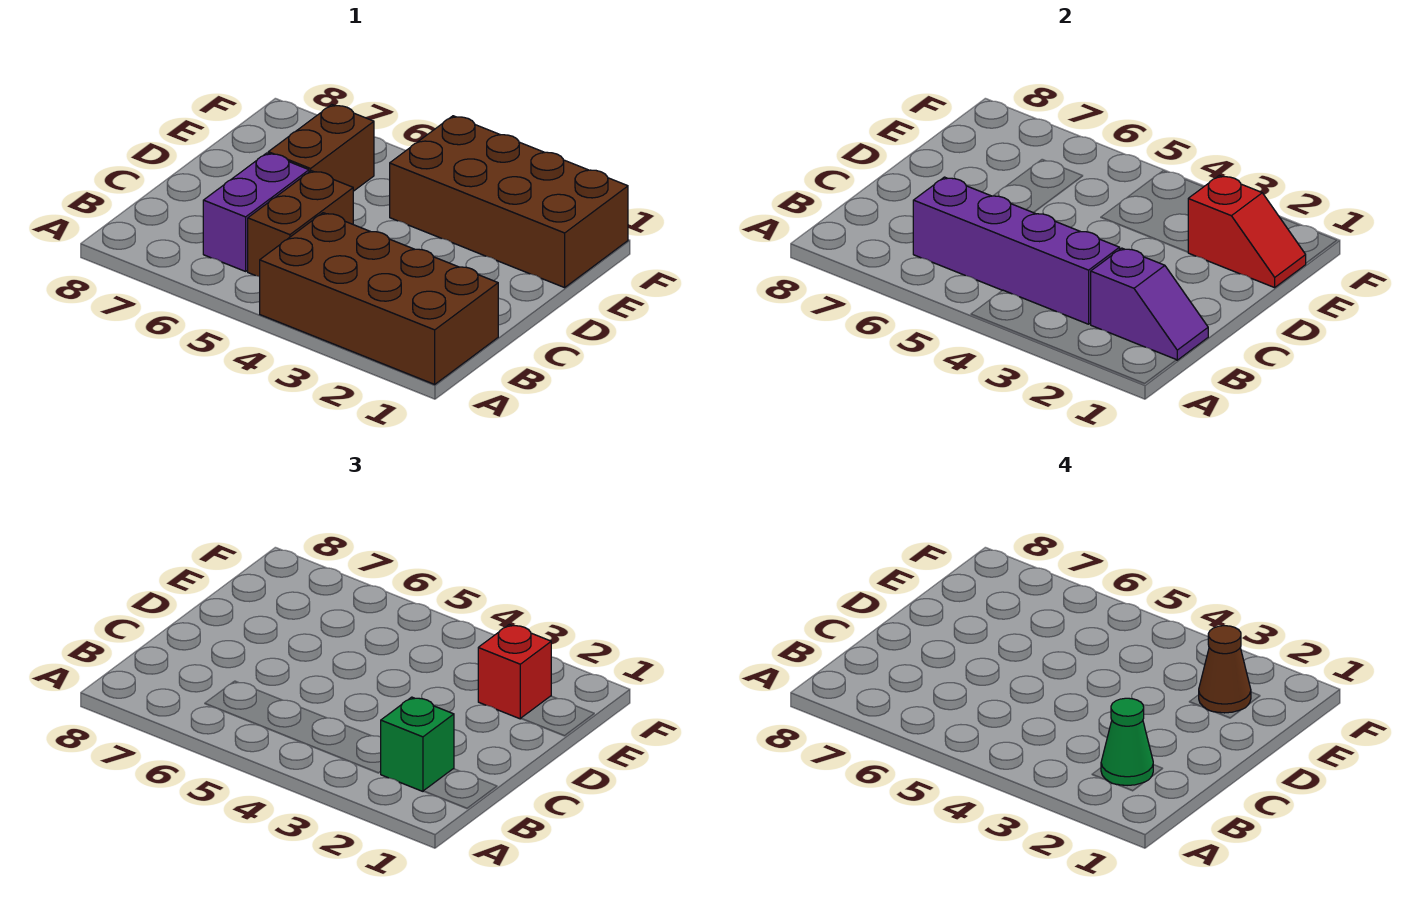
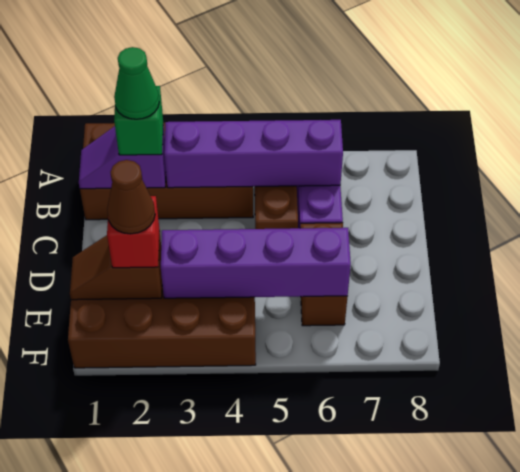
red slope E1:E2 level 2 top 2 -> brown slope E1:E2 level 2 top 2
none -> purple brick E3:E6 level 2

